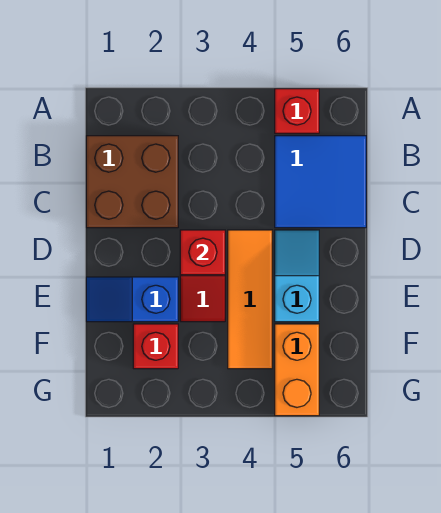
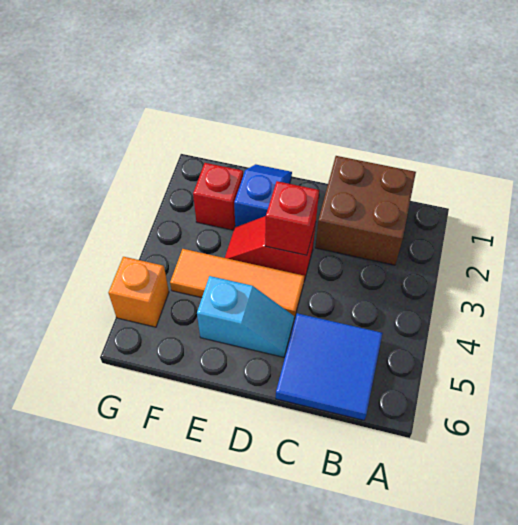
red brick A5 level 1 -> none
orange brick F5:G5 level 1 -> orange brick G5 level 1

